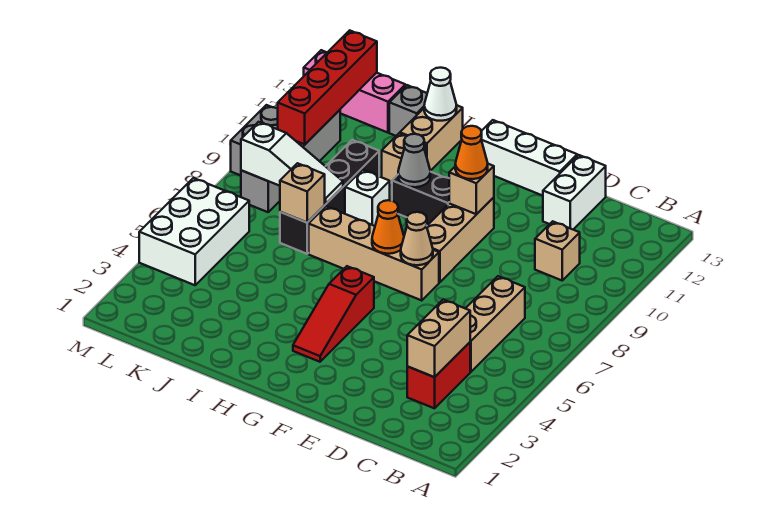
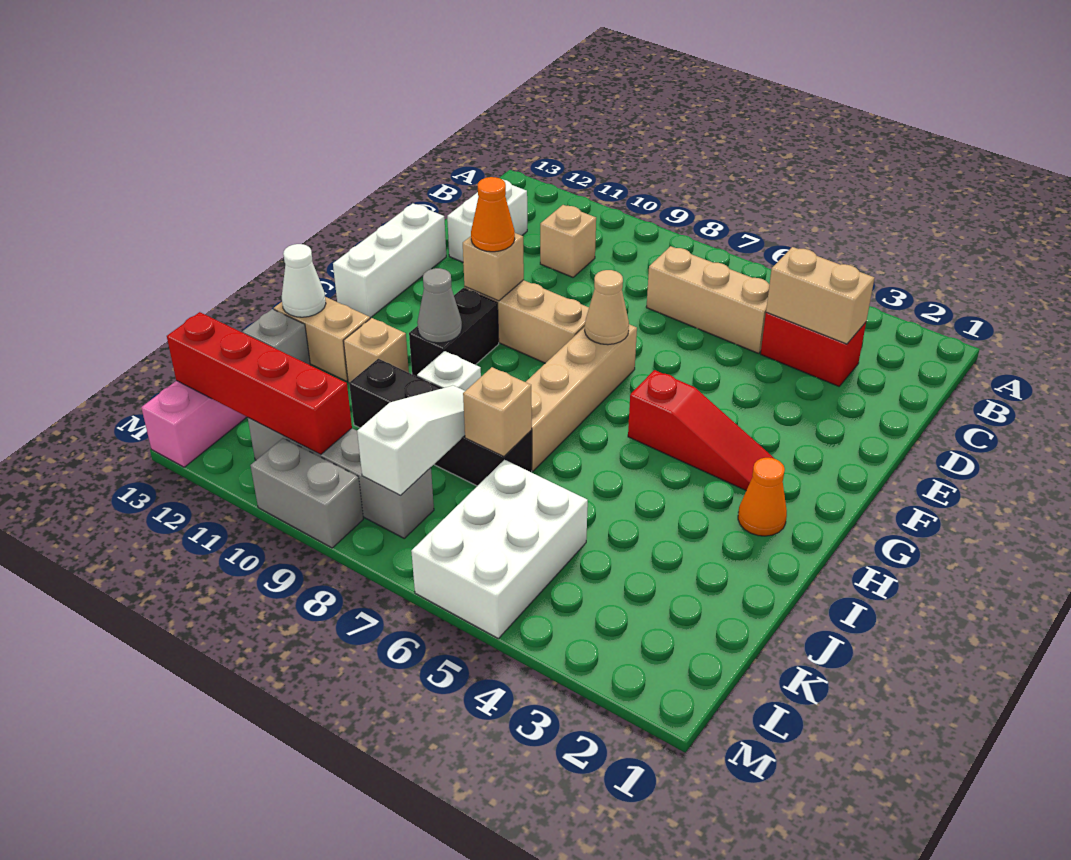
white brick D12:D13 level 1 -> white brick C12:D12 level 1
orange cone G7 level 2 -> orange cone H2 level 1
white brick L4:M6 level 1 -> white brick K5:M6 level 1

